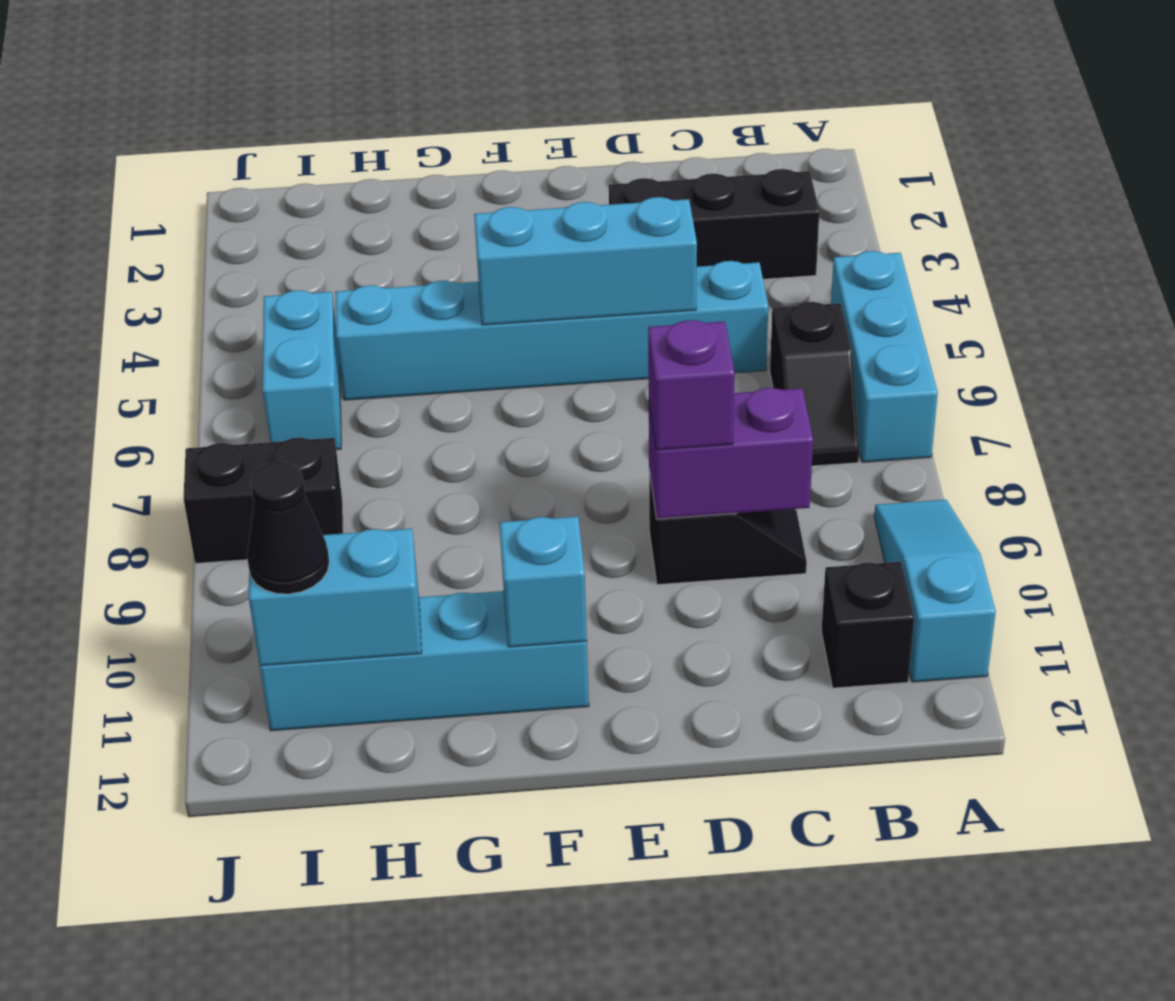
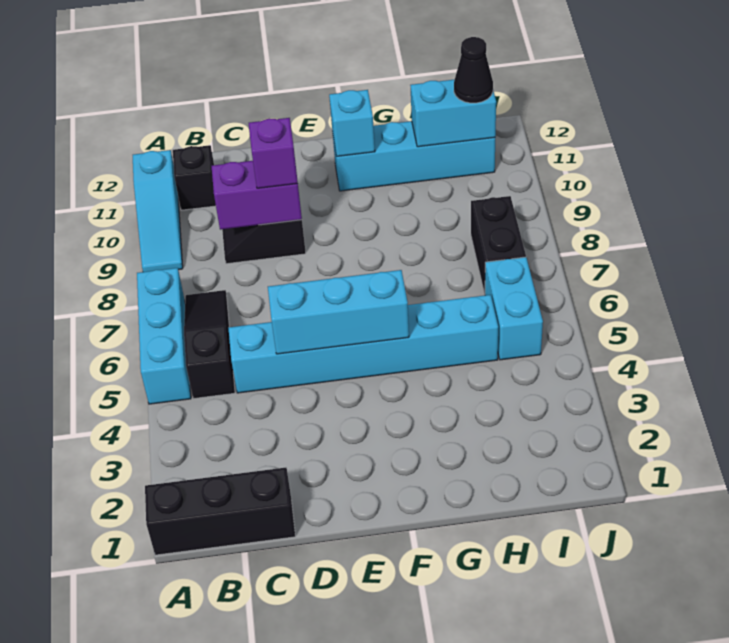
black brick B3:D3 level 1 -> black brick A1:C1 level 1
black slope B6:B7 level 1 top 6 -> black slope B5:B7 level 1 top 5
black brick I8:J8 level 1 -> black brick I7:I8 level 1

